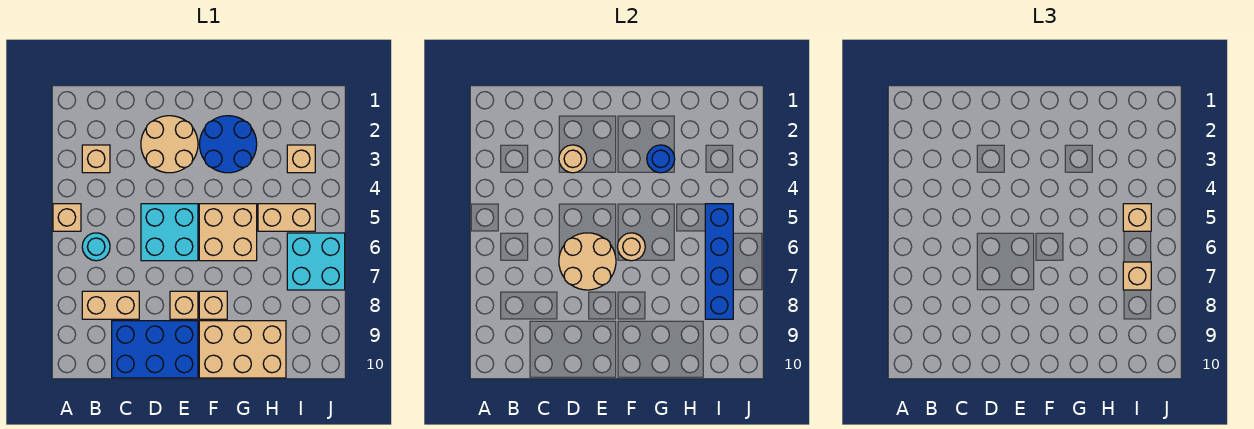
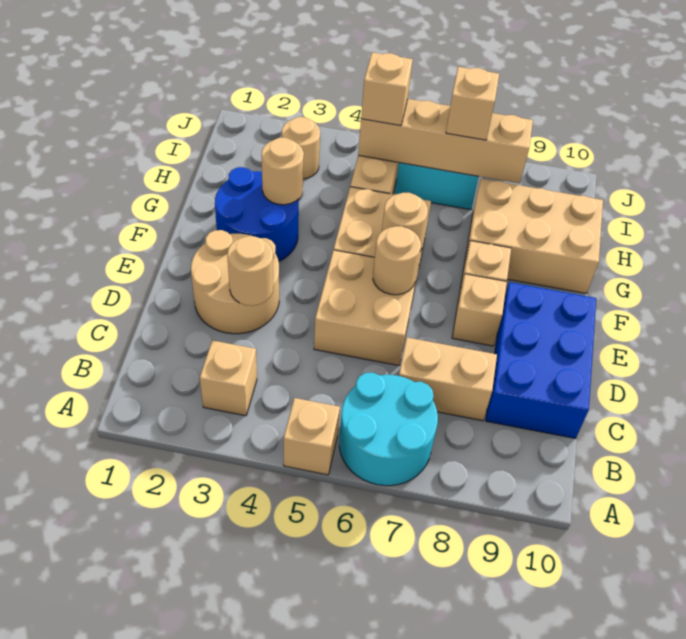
cyan round brick B6 level 1 -> cyan round brick A6:B7 level 1
tan brick B8:C8 level 1 -> tan brick C7:C8 level 1
cyan brick D5:E6 level 1 -> tan brick D5:E6 level 1
tan round brick D6:E7 level 2 -> tan round brick E6 level 2
tan brick F9:H10 level 1 -> tan brick G8:H10 level 1
blue round brick G3 level 2 -> tan round brick G3 level 2
tan brick I3 level 1 -> tan round brick I3 level 1
blue brick I5:I8 level 2 -> tan brick I5:I8 level 2

